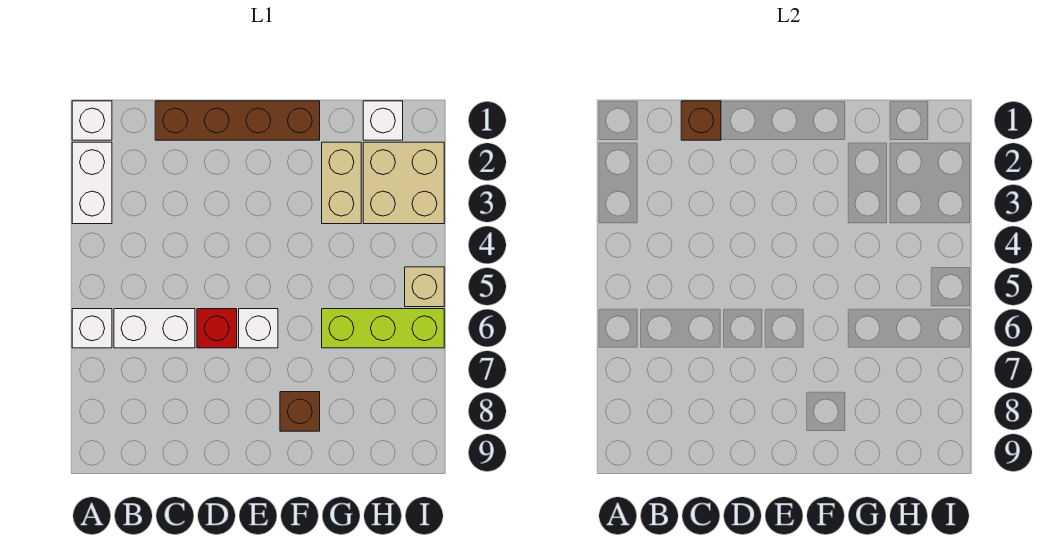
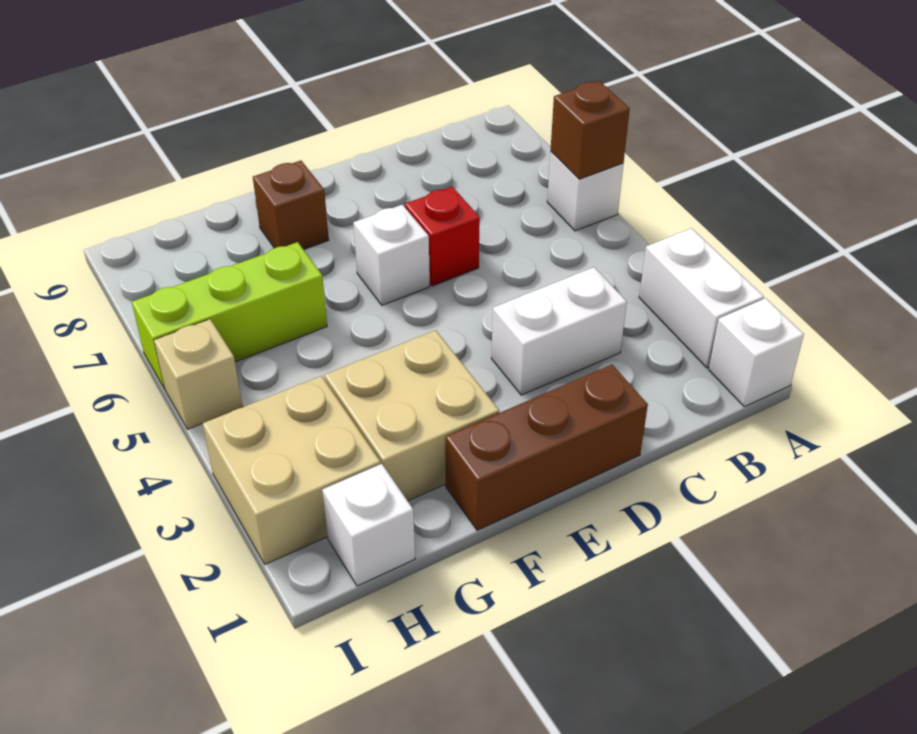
white brick B6:C6 level 1 -> white brick C3:D3 level 1
brown brick C1:F1 level 1 -> brown brick D1:F1 level 1
brown brick C1 level 2 -> brown brick A6 level 2
tan brick G2:G3 level 1 -> tan brick F2:G3 level 1

